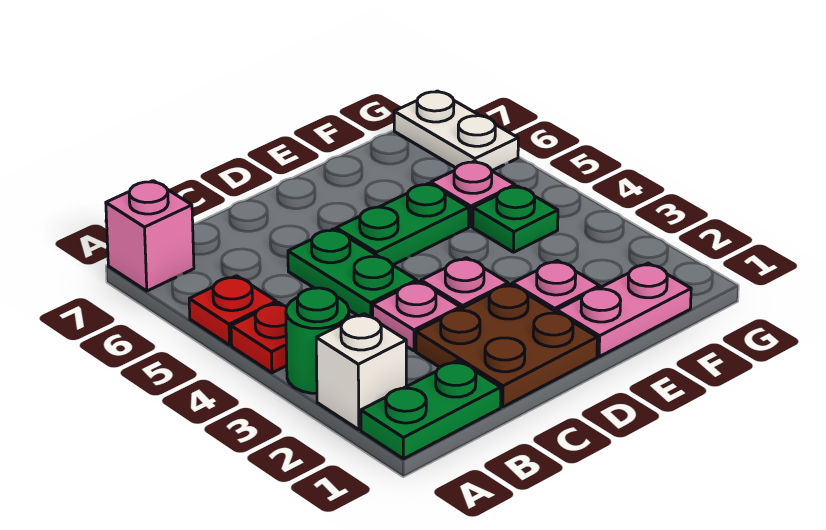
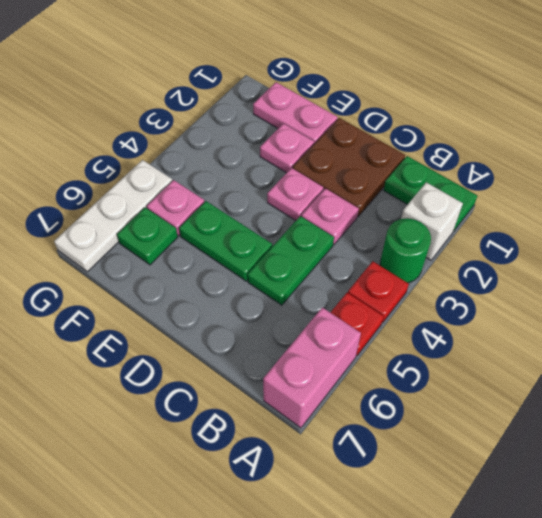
pink brick A7 level 1 -> pink brick A6:A7 level 1
green plate F4 level 1 -> green plate F6 level 1
white plate G6:G7 level 1 -> white plate G5:G7 level 1

